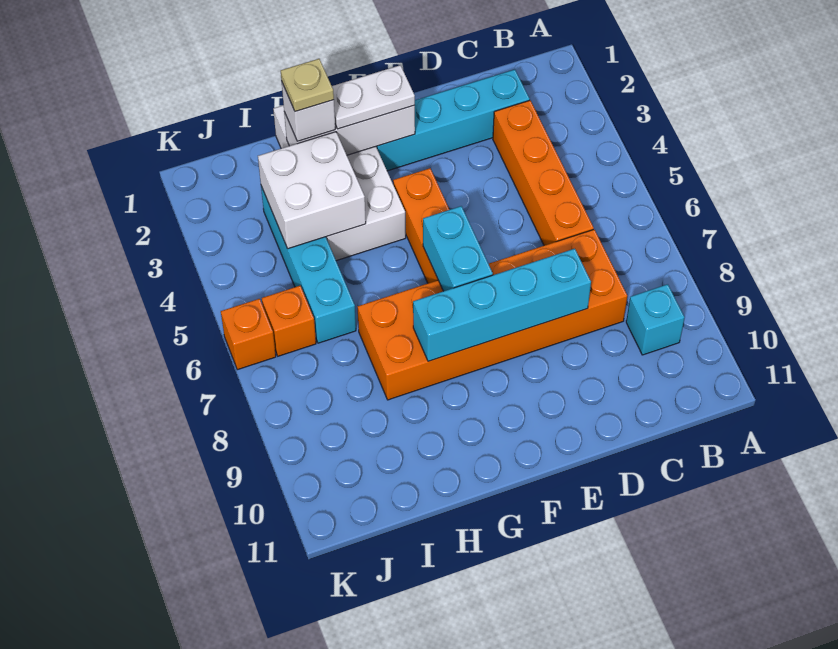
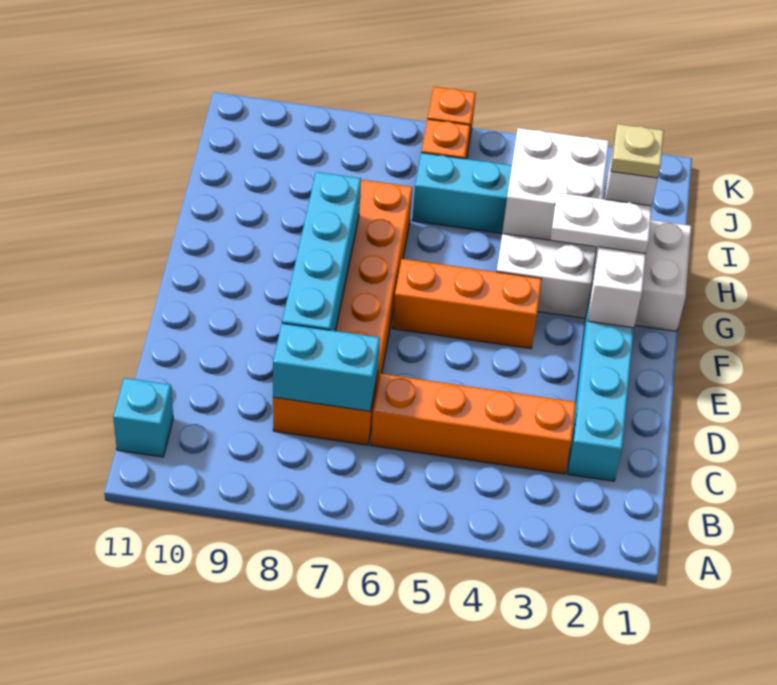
cyan brick B9 level 1 -> cyan brick B11 level 1
white plate F2:G2 level 3 -> white plate G2:G3 level 3
cyan brick F6:F7 level 2 -> cyan brick C7:C8 level 2

